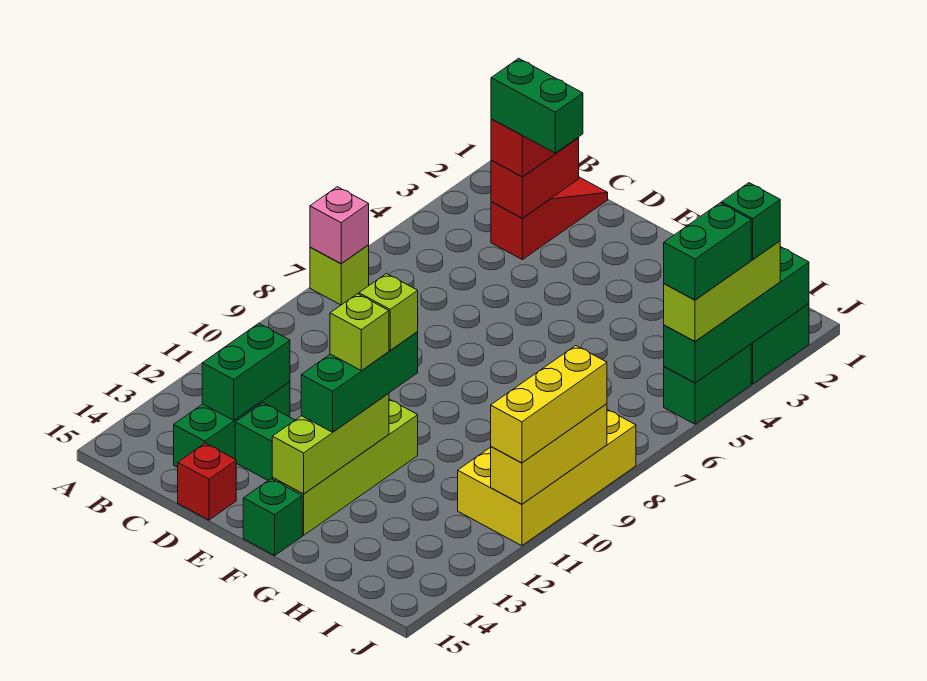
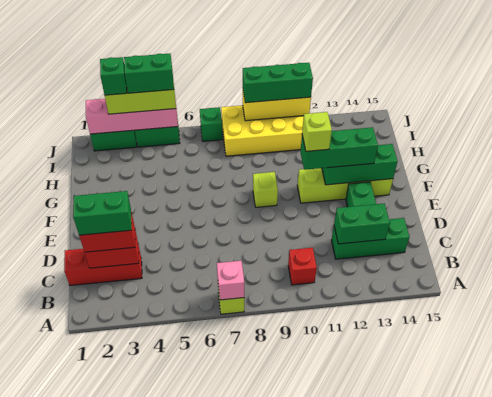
red slope C1:C3 level 1 top 3 -> red brick C1:C3 level 1
green brick C3:D3 level 4 -> green brick C2:C3 level 4
red brick D15 level 1 -> red brick B10 level 1
lime brick F12:F14 level 2 -> green brick F12:F14 level 2
lime brick F12 level 4 -> lime brick F9 level 1
green brick F15 level 1 -> green brick J7 level 1
green brick J2:J5 level 2 -> pink brick J2:J5 level 2
yellow brick J9:J11 level 3 -> green brick J9:J11 level 3

